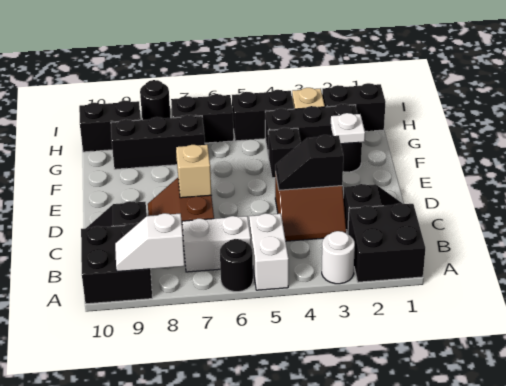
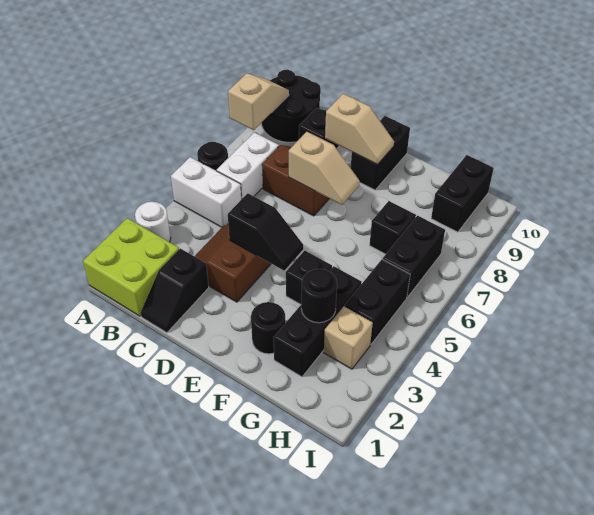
black brick A1:B2 level 1 -> lime brick A1:B2 level 1
white slope A8:A9 level 2 top 8 -> tan slope A8:A9 level 2 top 8
black brick A9:B10 level 1 -> black round brick A9:B10 level 1
black slope D3:D4 level 2 top 3 -> black slope D4:E4 level 2 top D
none -> tan slope D9:E9 level 2 top D
white plate F2 level 2 -> none
black brick G7:G9 level 1 -> black brick G7 level 1
black brick H1:H2 level 1 -> black brick E9:E10 level 1
black round brick I8 level 1 -> black round brick G3 level 2

